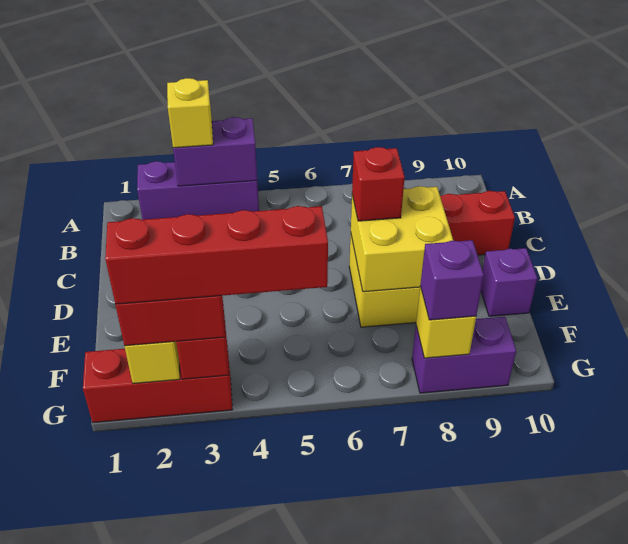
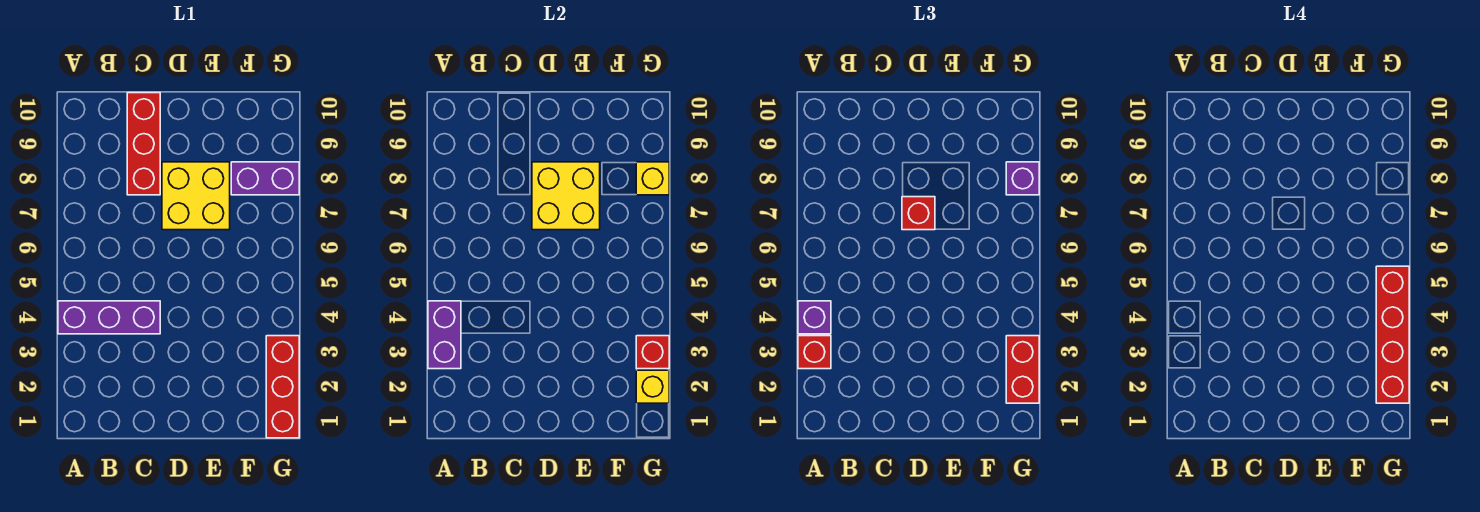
purple brick A2:A4 level 1 -> purple brick A4:C4 level 1
yellow brick A3 level 3 -> red brick A3 level 3
purple brick E10 level 1 -> purple brick A4 level 3
purple brick G8:G9 level 1 -> purple brick F8:G8 level 1

